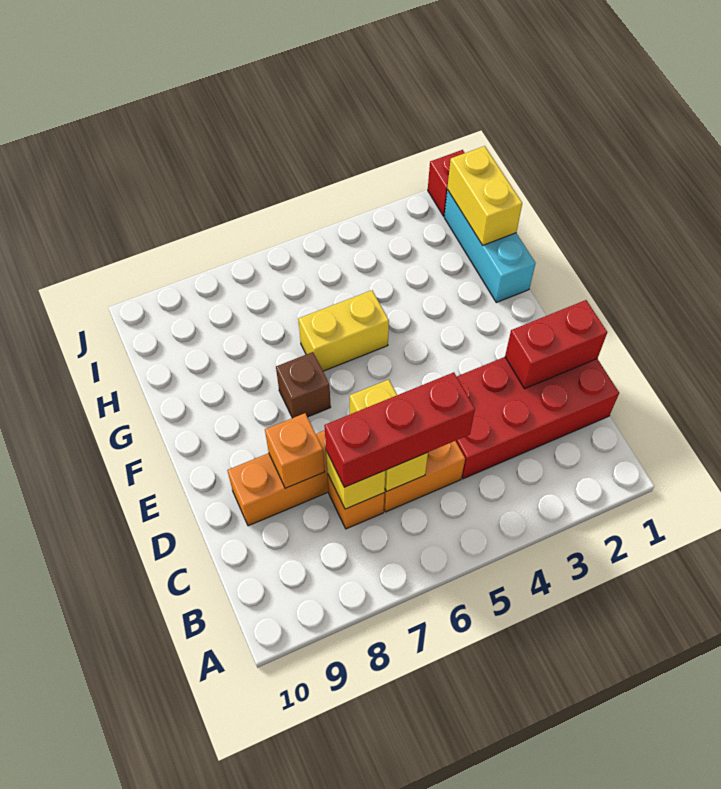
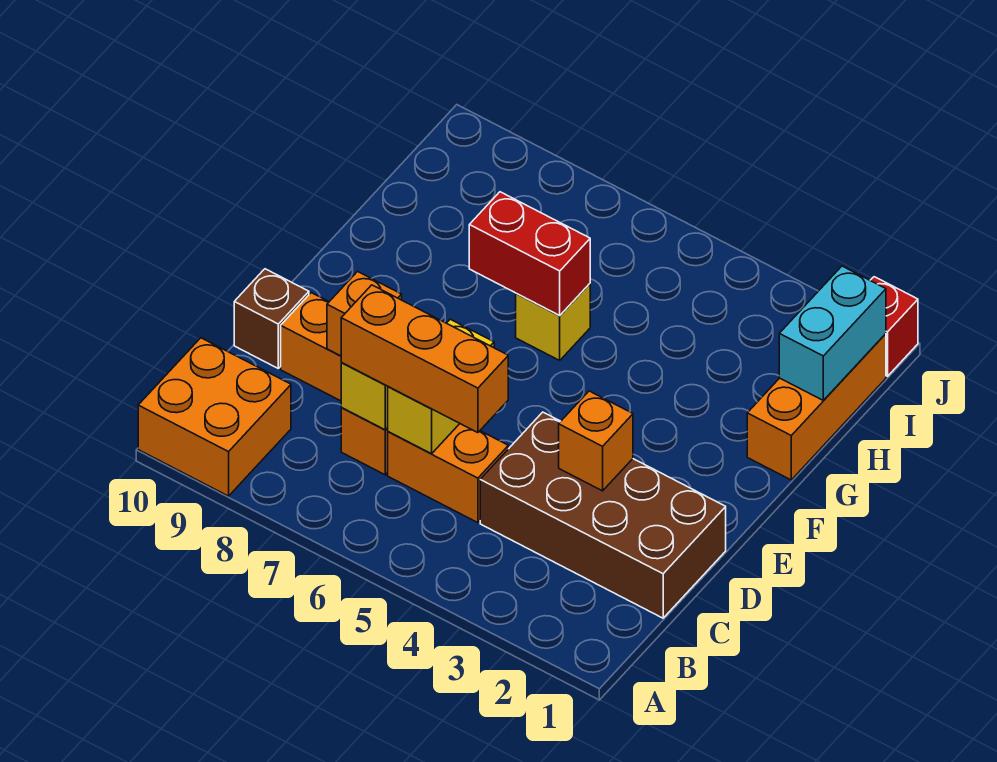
none -> orange brick A9:B10 level 1
red brick C1:D4 level 1 -> brown brick C1:D4 level 1
red brick C5:C7 level 3 -> orange brick C5:C7 level 3
red brick D1:D2 level 2 -> red brick G6:G7 level 2
none -> orange brick D3 level 2
brown brick F7 level 1 -> brown brick D10 level 1
cyan brick G1:I1 level 1 -> orange brick G1:I1 level 1
yellow brick G5:G6 level 1 -> yellow brick G6 level 1
yellow brick H1:I1 level 2 -> cyan brick H1:I1 level 2

